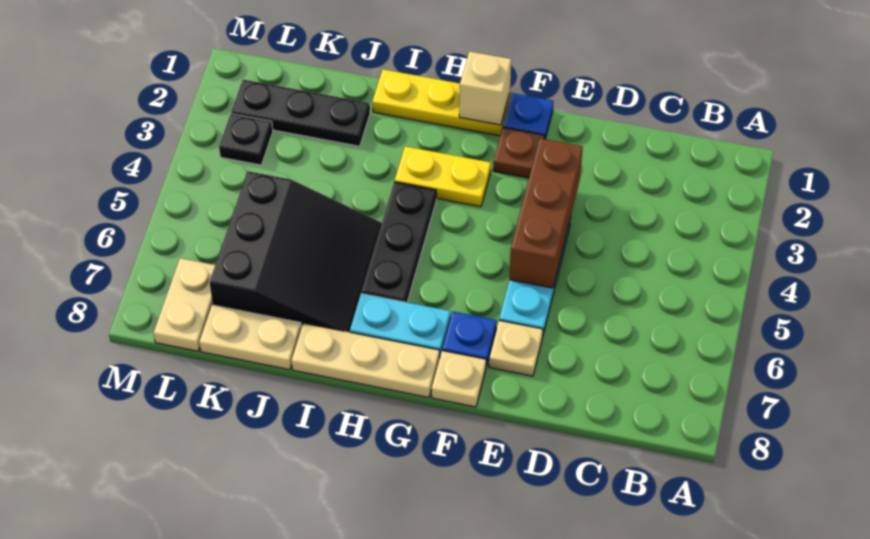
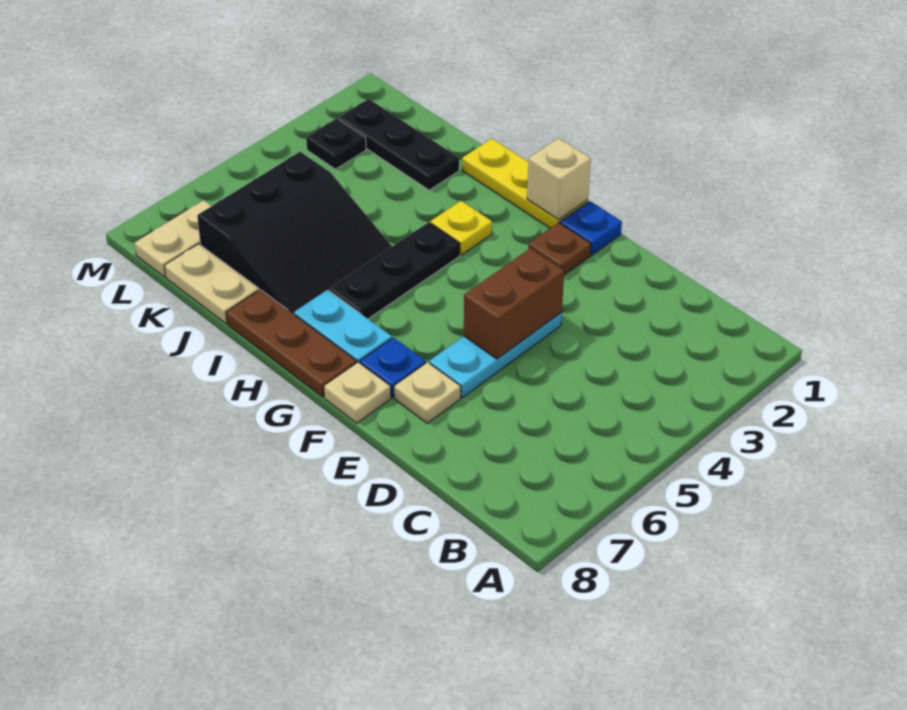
brown brick E3:E5 level 2 -> brown brick E4:E5 level 2
yellow plate G3:H3 level 1 -> yellow plate H3 level 1
tan plate G8:I8 level 1 -> brown plate G8:I8 level 1

